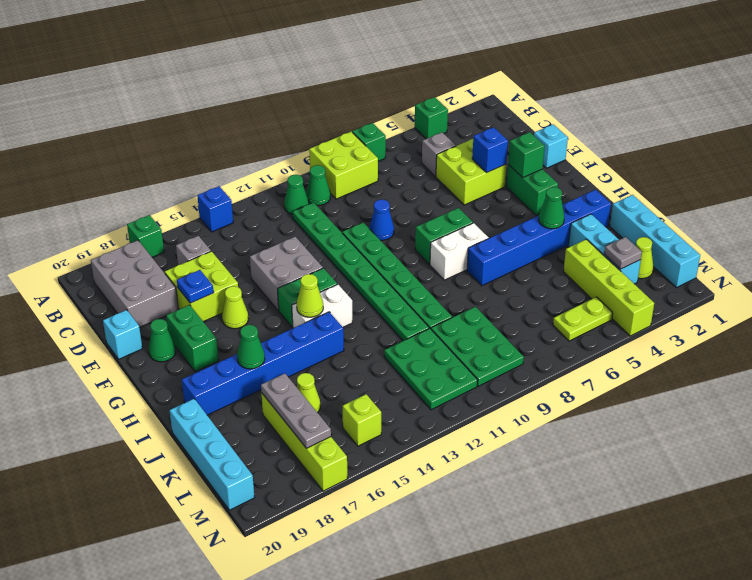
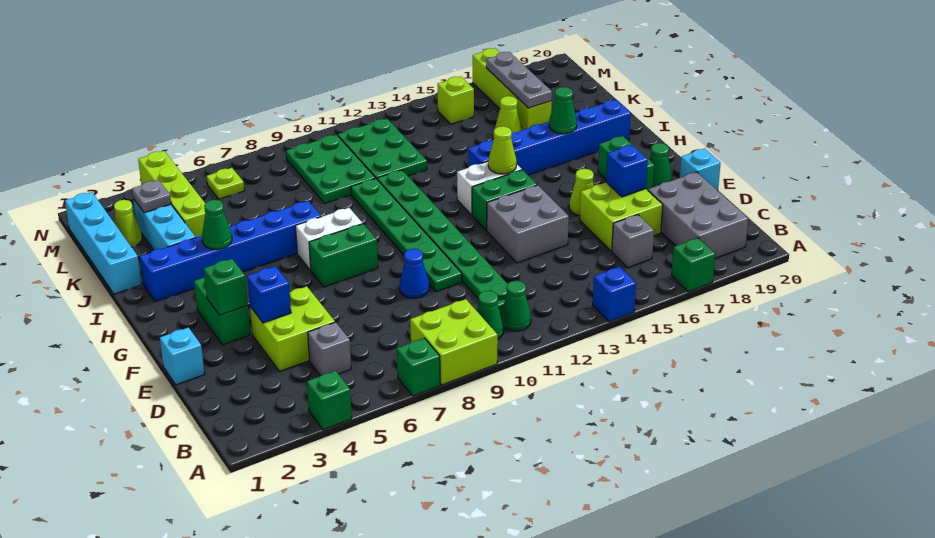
blue plate E17 level 2 -> blue brick E17 level 2
cyan brick J20:M20 level 1 -> none
lime plate M5:M6 level 1 -> lime plate M6 level 1

